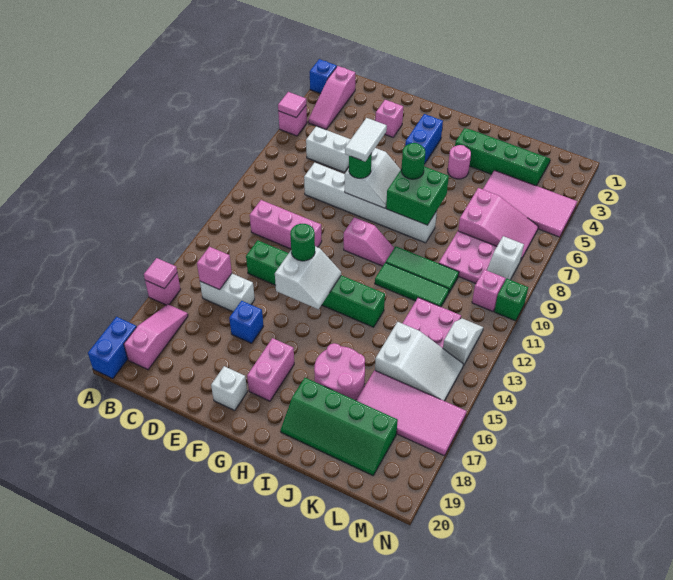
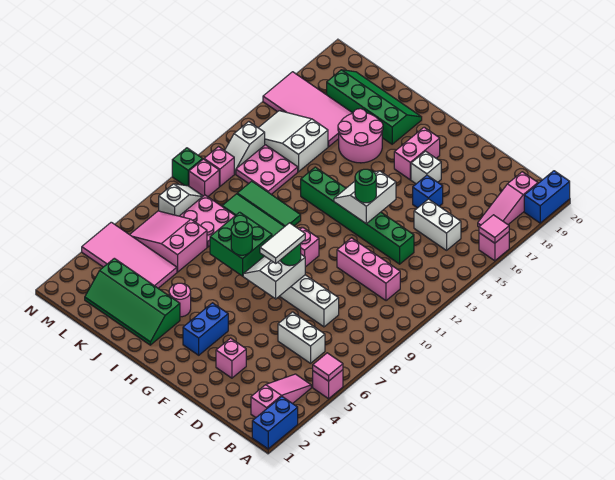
blue brick A2 level 1 -> blue brick A1:A2 level 1
pink brick C15 level 2 -> pink brick M11 level 1
white brick F19 level 1 -> white brick F17 level 1

